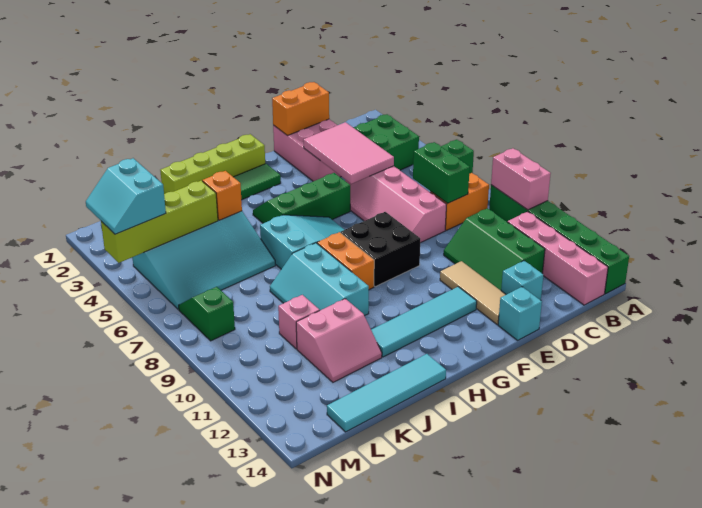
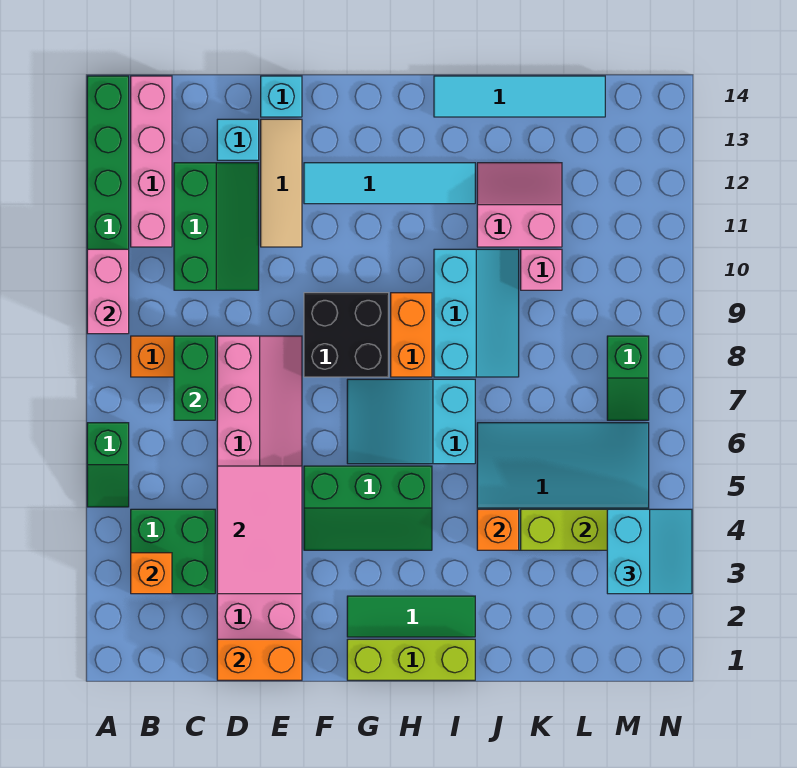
none -> orange brick B3 level 2
lime brick G1:J1 level 1 -> lime brick G1:I1 level 1

